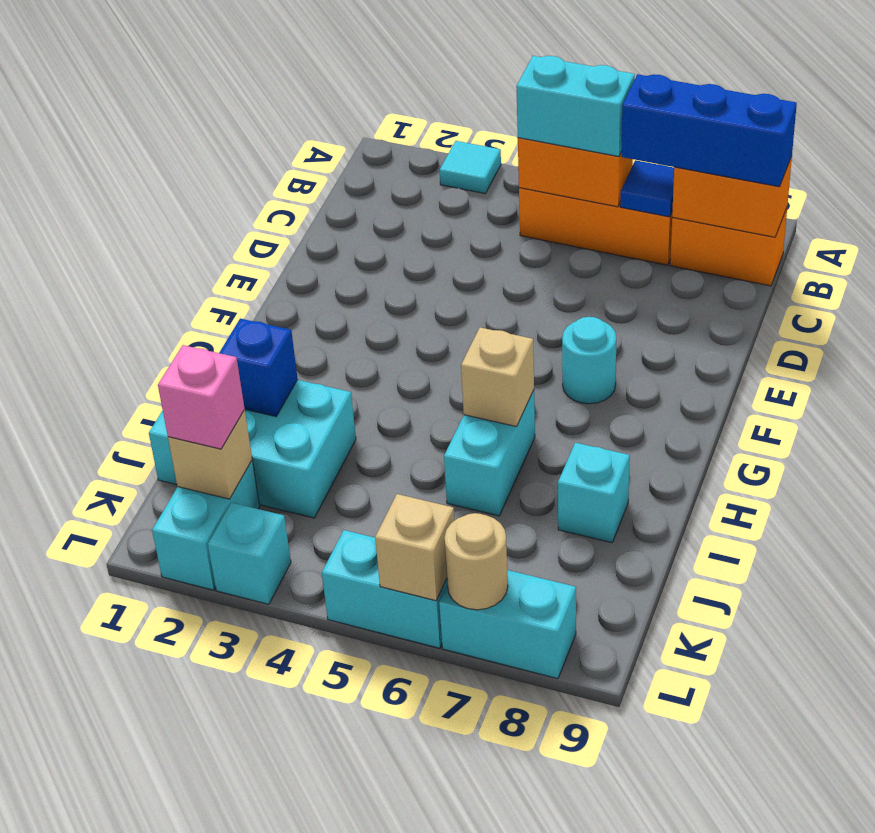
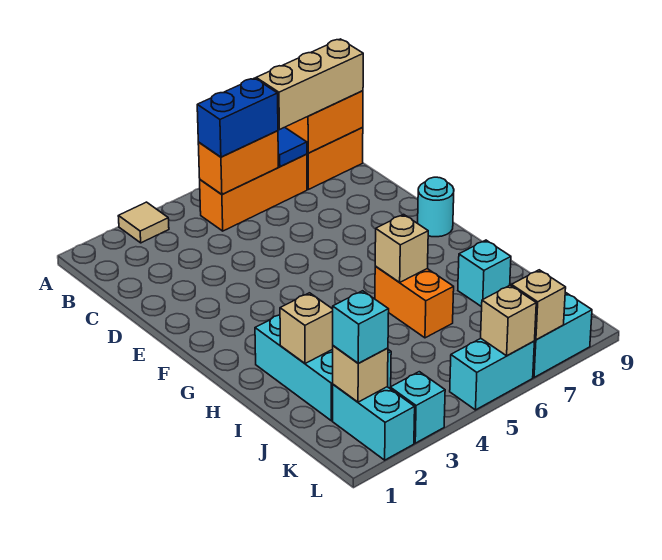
cyan tile A3 level 1 -> tan tile A3 level 1
cyan brick B5:B6 level 3 -> blue brick B5:B6 level 3
blue brick B7:B9 level 3 -> tan brick B7:B9 level 3
cyan round brick F7 level 1 -> cyan round brick F9 level 1
cyan brick H6:I6 level 1 -> orange brick H6:I6 level 1
cyan brick I1:J3 level 1 -> cyan brick H2:J3 level 1
blue brick I2 level 2 -> tan brick I2 level 2
pink brick K2 level 3 -> cyan brick K2 level 3
tan round brick L7 level 2 -> tan brick L7 level 2

